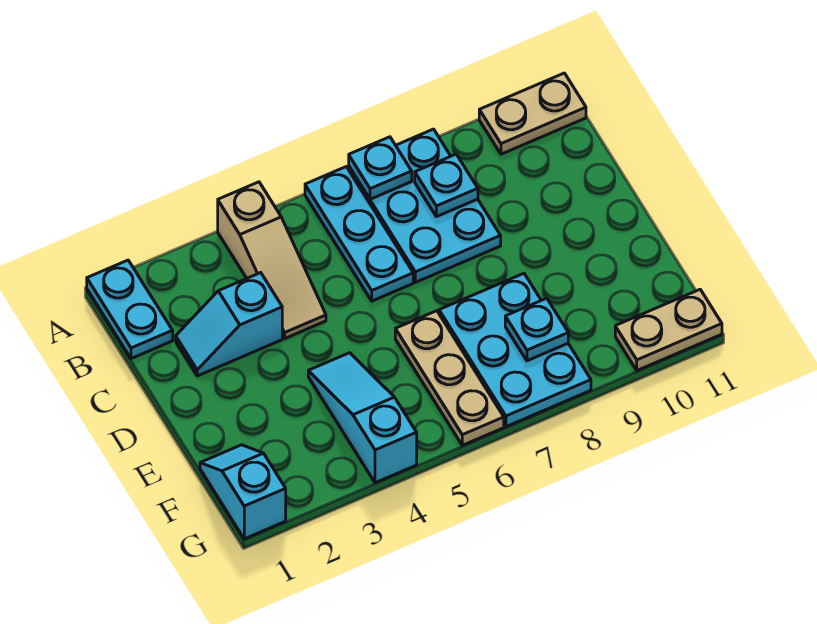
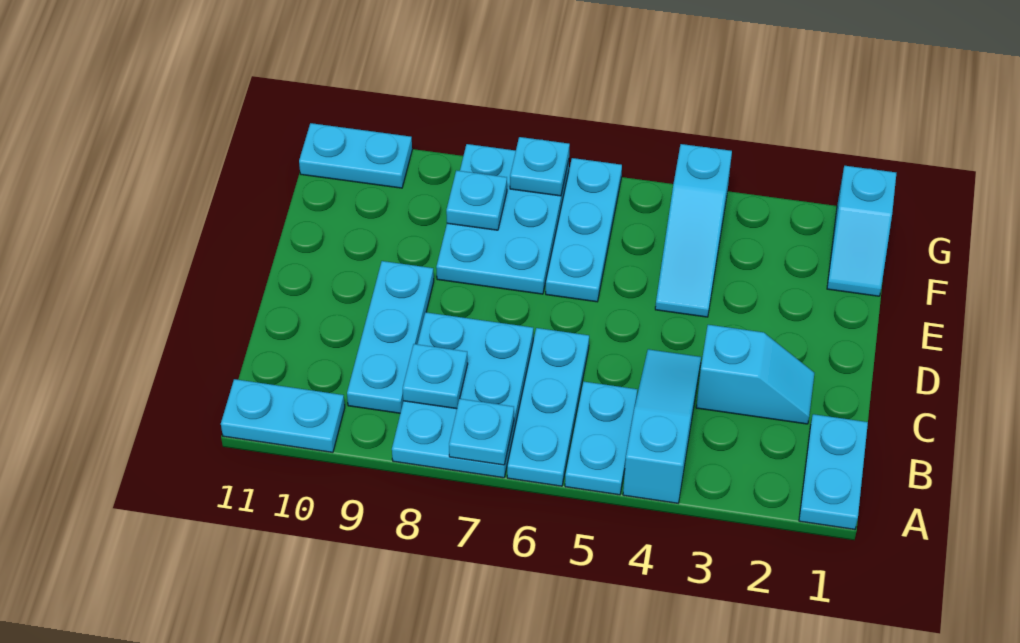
tan slope A4:C4 level 1 top A -> cyan slope A4:C4 level 1 top A
none -> cyan plate A5:B5 level 1
tan plate A10:A11 level 1 -> cyan plate A10:A11 level 1
none -> cyan plate B9:D9 level 1
tan plate E6:G6 level 1 -> cyan plate E6:G6 level 1
none -> cyan plate G7 level 2
tan plate G10:G11 level 1 -> cyan plate G10:G11 level 1

